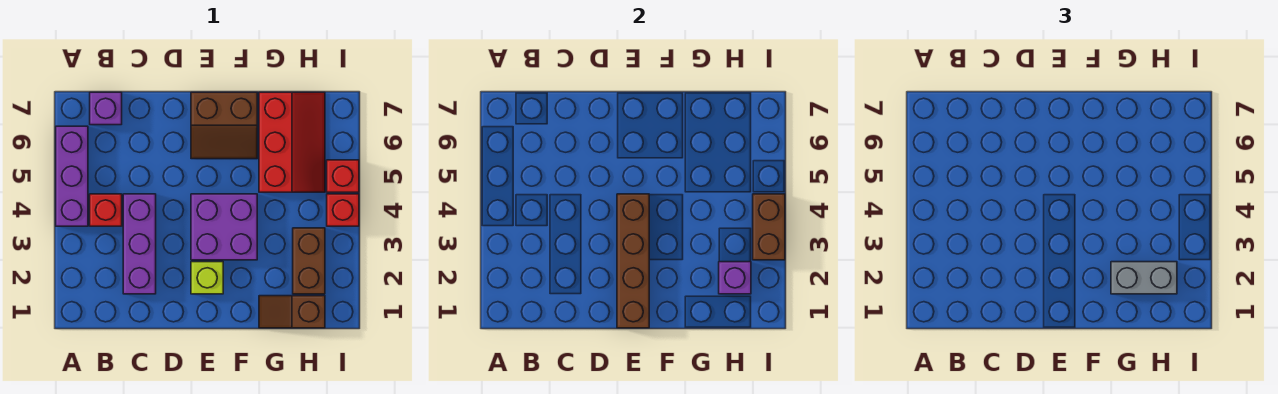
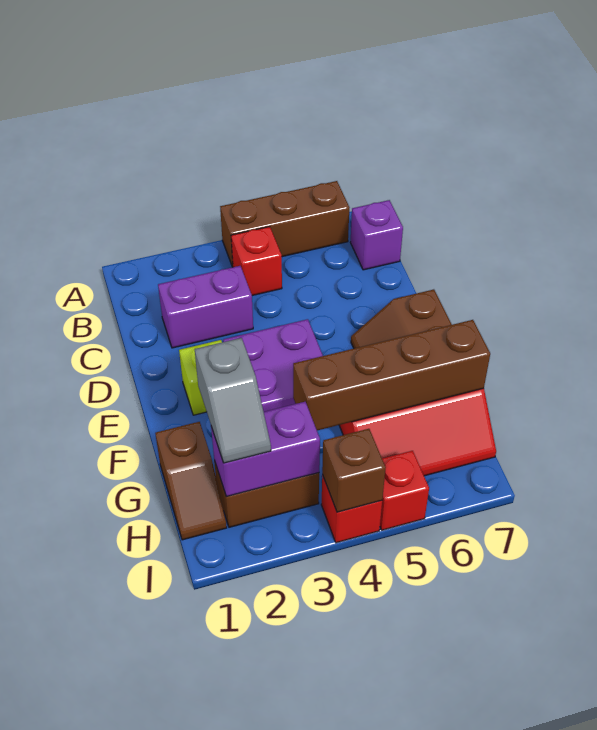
purple brick A4:A6 level 1 -> brown brick A4:A6 level 1
purple brick C2:C4 level 1 -> purple brick C2:C3 level 1
brown brick E1:E4 level 2 -> brown brick G4:G7 level 2
brown slope G1:H1 level 1 top H -> brown slope G1:H1 level 1 top G
grey brick G2:H2 level 3 -> grey slope G2:H2 level 3 top G
purple brick H2 level 2 -> purple brick H2:H3 level 2
brown brick I3:I4 level 2 -> brown brick I4 level 2

